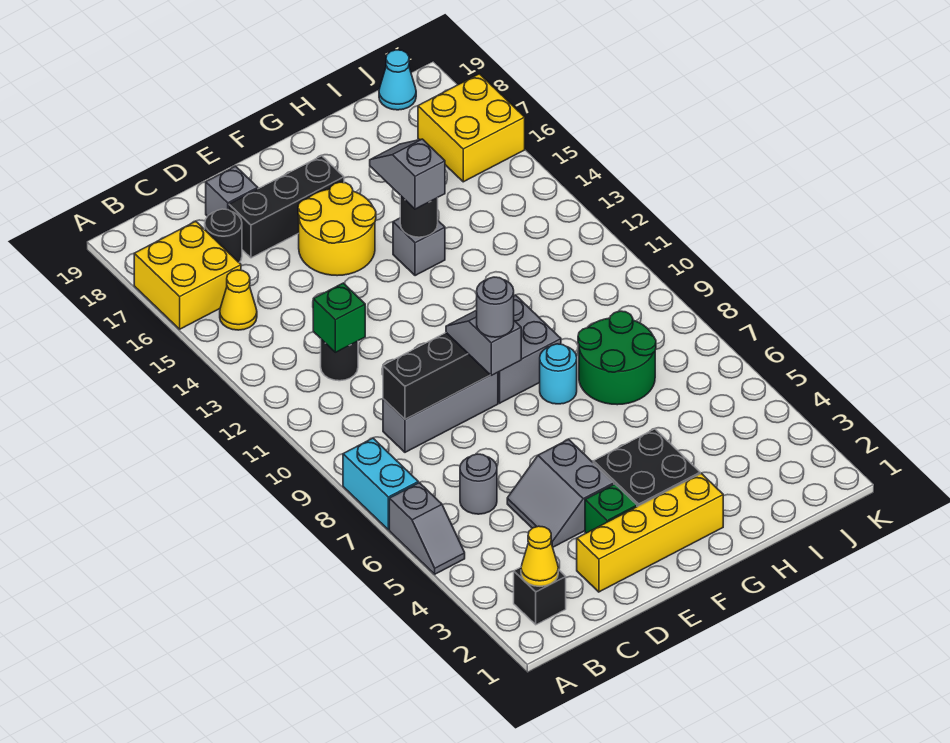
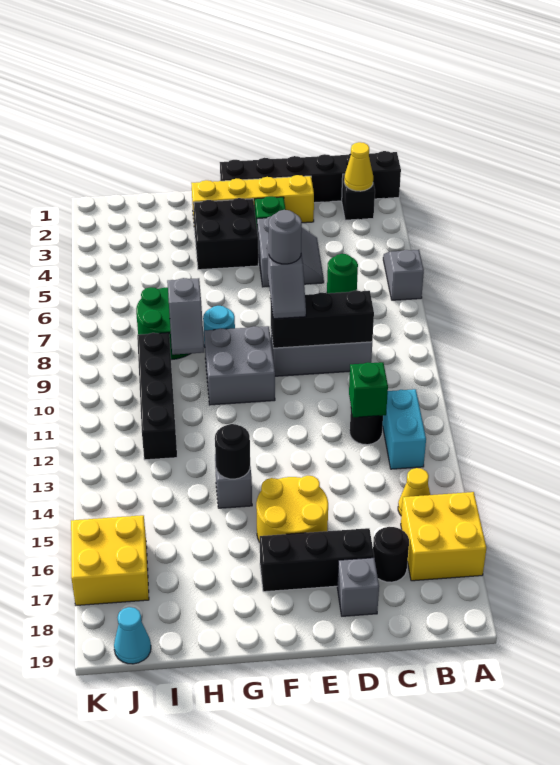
none -> black brick A1:F1 level 1
cyan brick A7:A8 level 1 -> cyan brick B12:B13 level 1
grey round brick C6 level 1 -> green round brick C6 level 1
grey slope G14:G15 level 3 top 14 -> grey slope H8:H9 level 2 top 8
none -> black brick I9:I12 level 1

